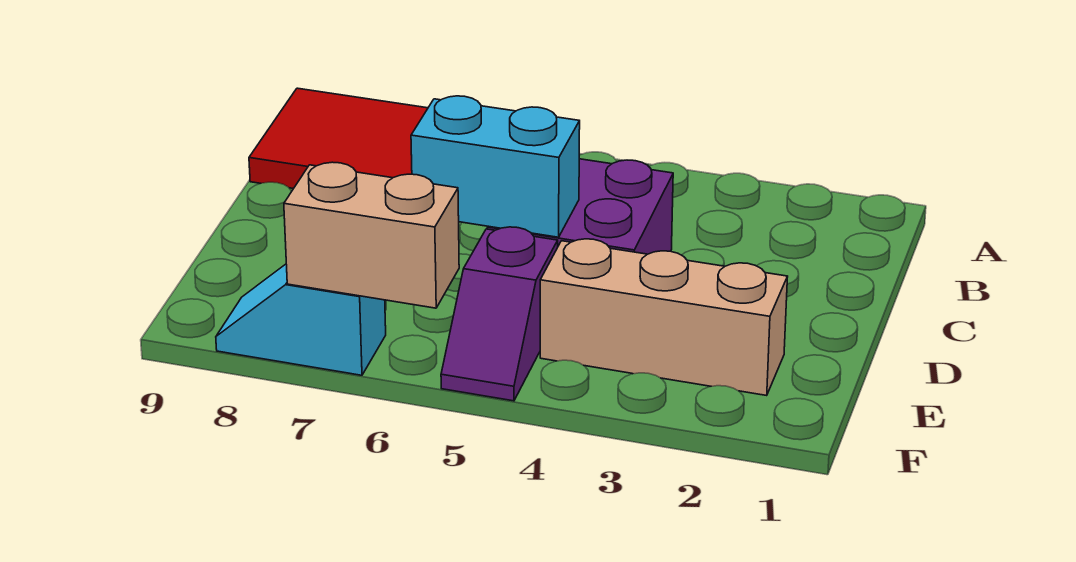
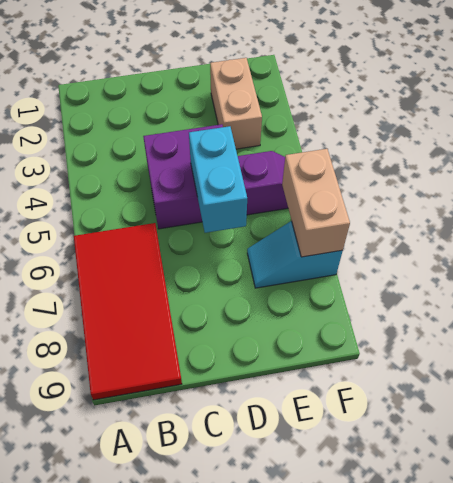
tan brick E2:E4 level 1 -> tan brick E2:E3 level 1
cyan slope F7:F8 level 1 top 7 -> cyan slope E7:F7 level 1 top F

